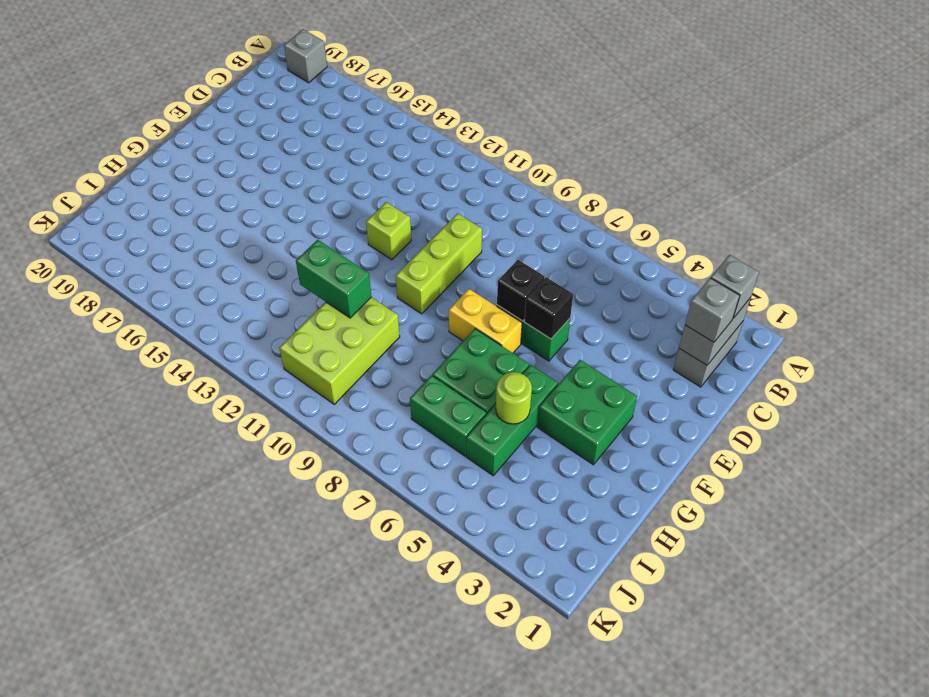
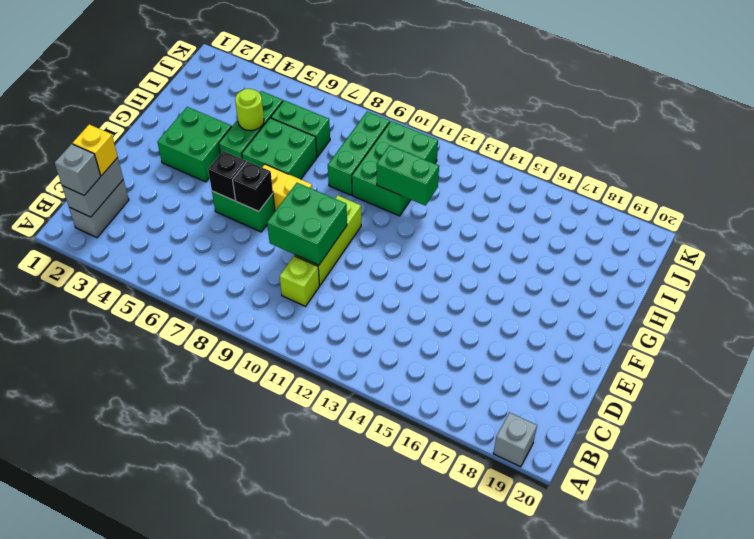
grey brick C2 level 3 -> yellow brick C2 level 3
none -> green brick D9:E10 level 2
lime brick E12 level 1 -> lime brick C10 level 1
none -> green brick H9:J9 level 1
lime brick H10:J11 level 1 -> green brick H10:J11 level 1

